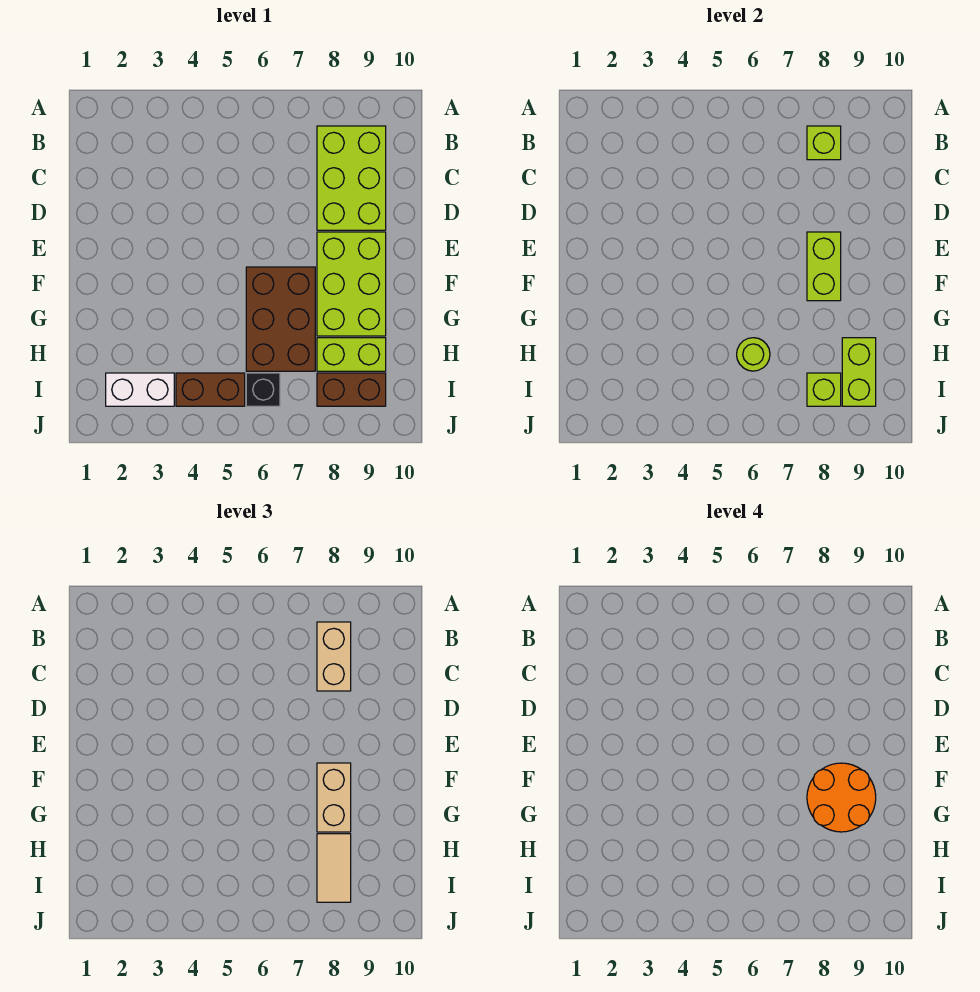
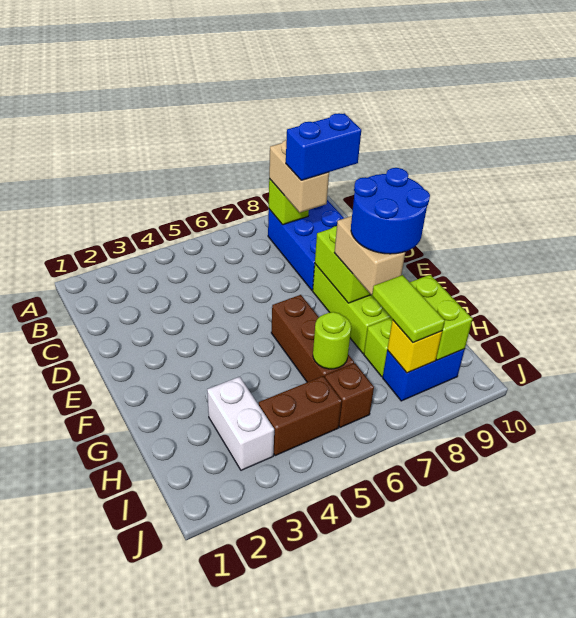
lime brick B8:D9 level 1 -> blue brick B8:D9 level 1
none -> blue brick C8:C9 level 4
brown brick F6:H7 level 1 -> brown brick F6:H6 level 1
orange round brick F8:G9 level 4 -> blue round brick F8:G9 level 4
tan tile H8:I8 level 3 -> lime tile H8:I8 level 3
white brick I2:I3 level 1 -> white brick H3:I3 level 1
black brick I6 level 1 -> brown brick I6 level 1
brown brick I8:I9 level 1 -> blue brick I8:I9 level 1
lime brick I8 level 2 -> yellow brick I8 level 2

